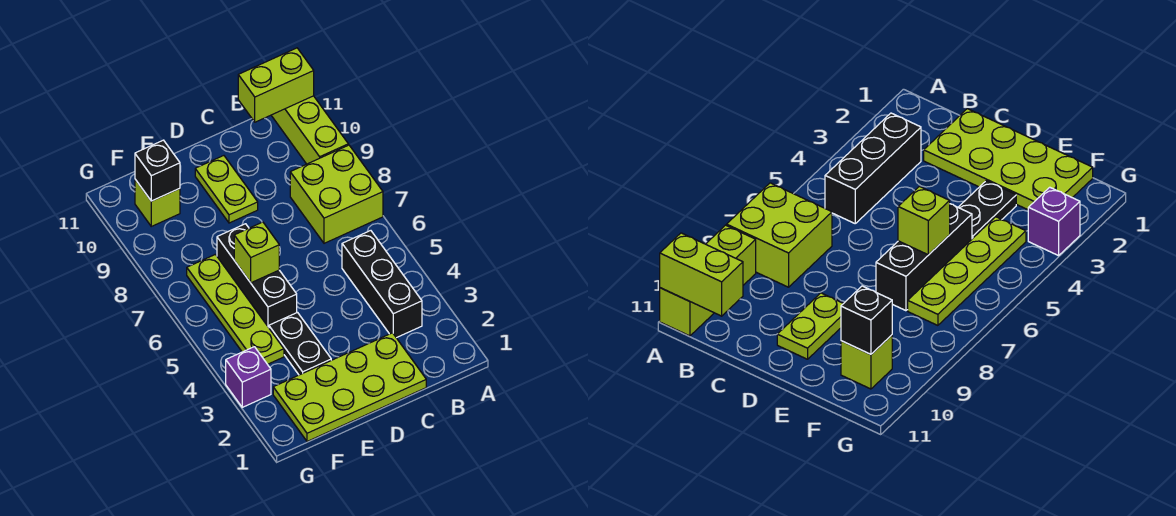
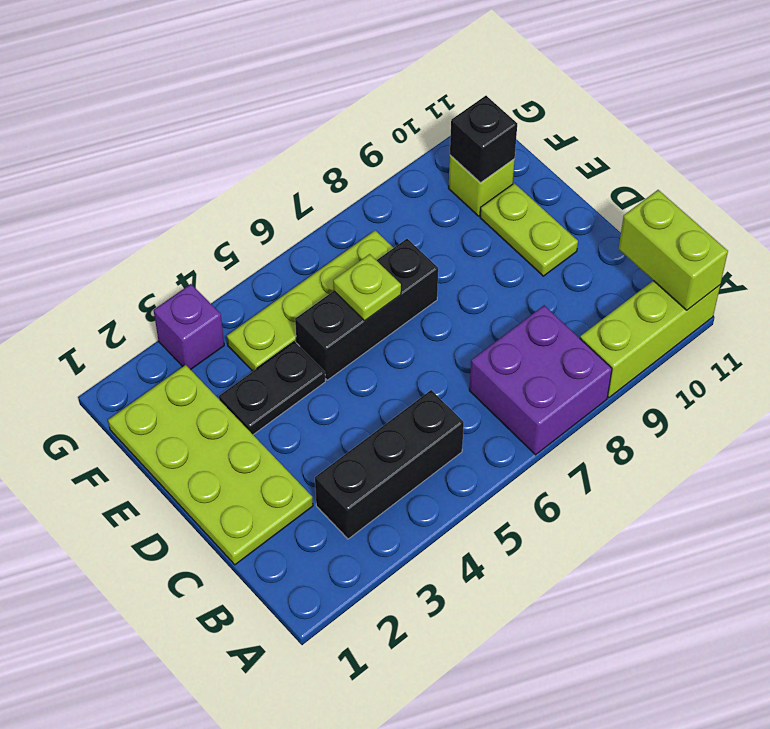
lime brick A7:B8 level 1 -> purple brick A7:B8 level 1
lime plate D9:D10 level 1 -> lime plate D10:E10 level 1
lime brick E6 level 2 -> lime plate E6 level 2

